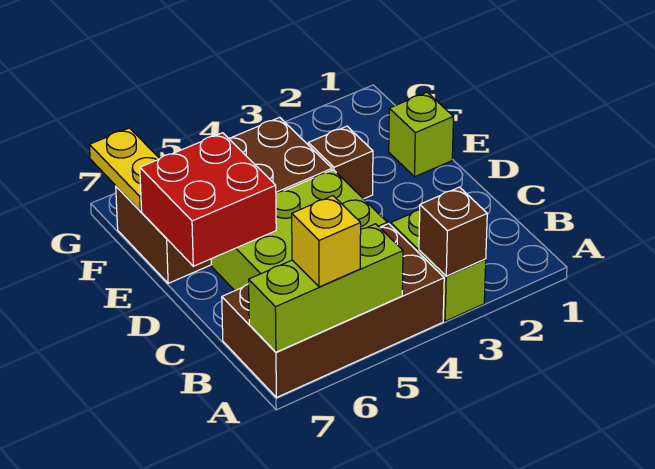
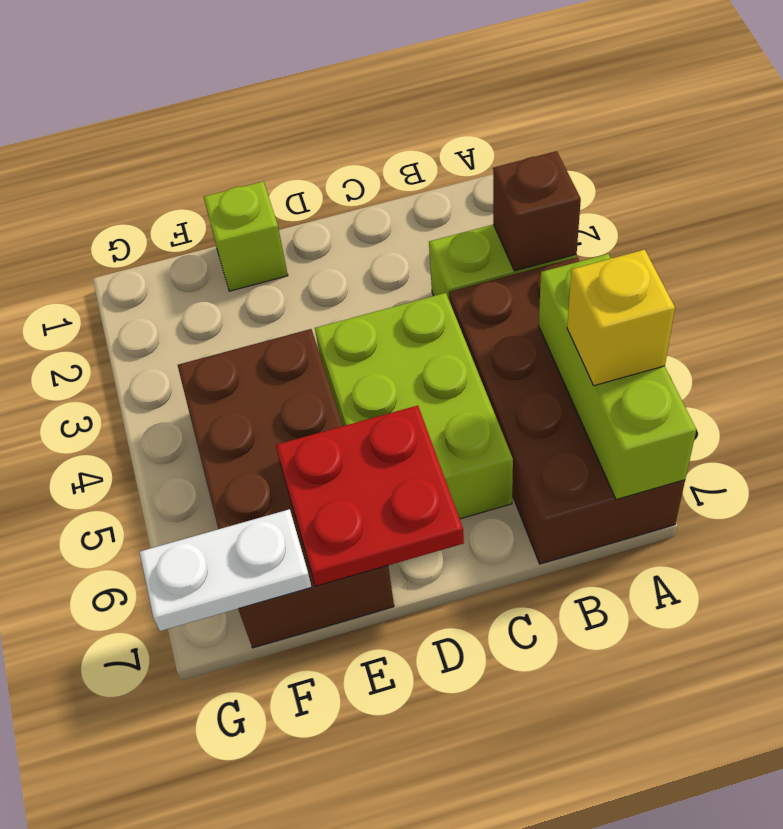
red brick D6:E7 level 2 -> red plate D6:E7 level 2
brown brick E3 level 1 -> none
yellow plate F7:G7 level 2 -> white plate F7:G7 level 2

